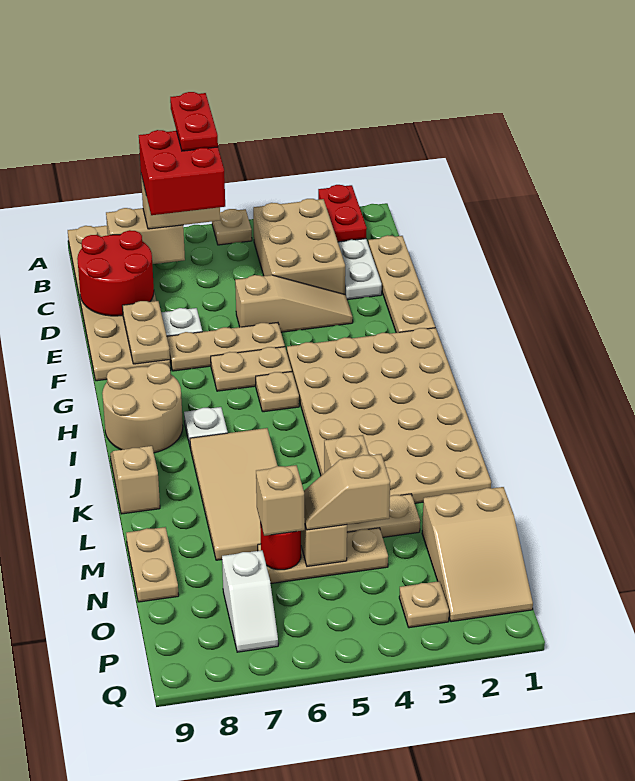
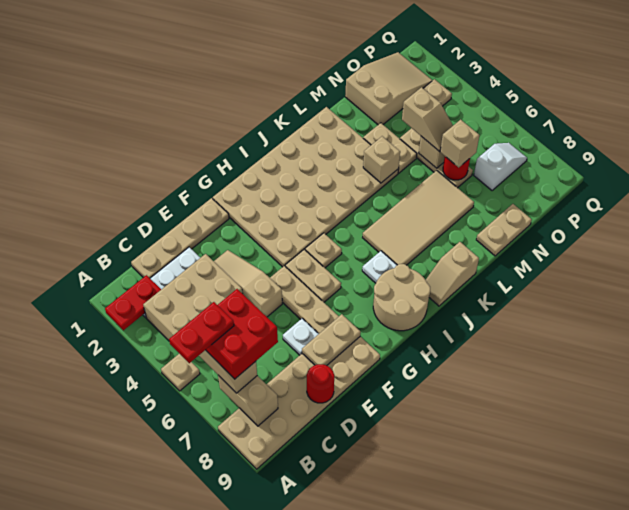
red round brick C8:D9 level 2 -> red round brick D9 level 2

